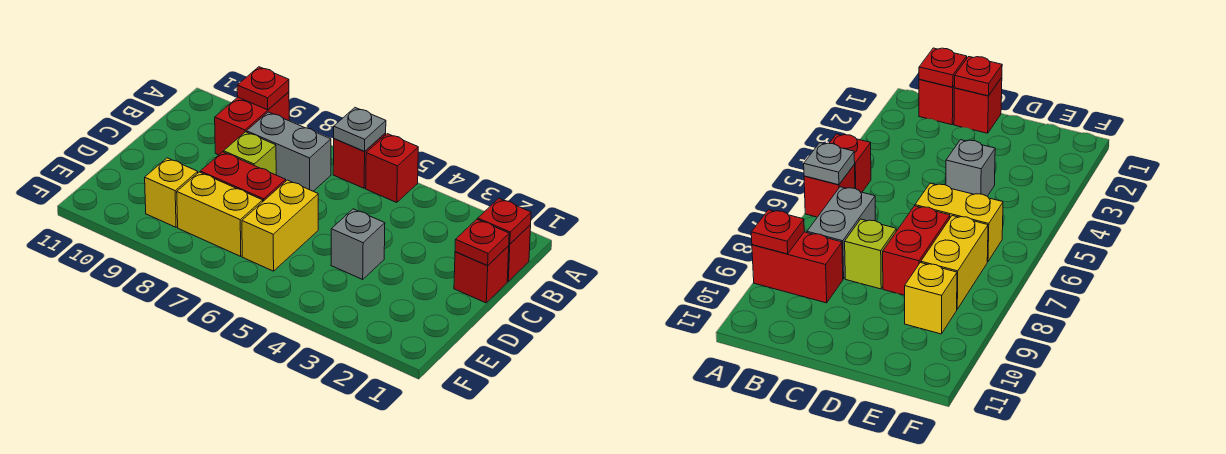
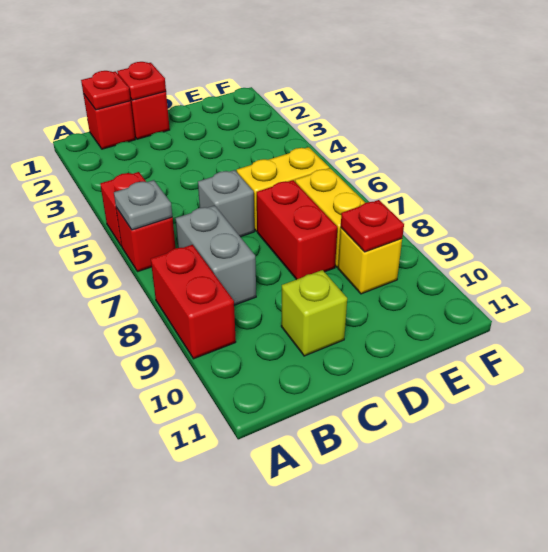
red brick A9:B9 level 1 -> red brick A8:A9 level 1
red plate A9 level 2 -> red plate E9 level 2
lime brick C8 level 1 -> lime brick C10 level 1
grey brick D4 level 1 -> grey brick C6 level 1

